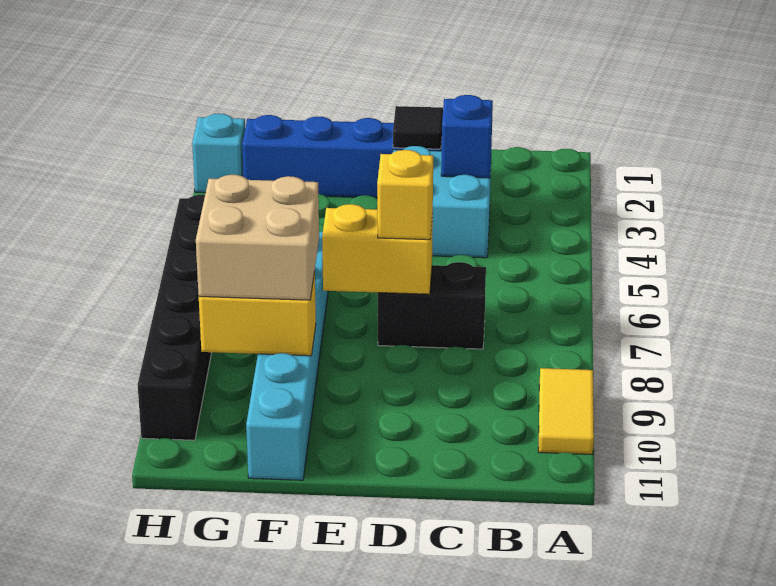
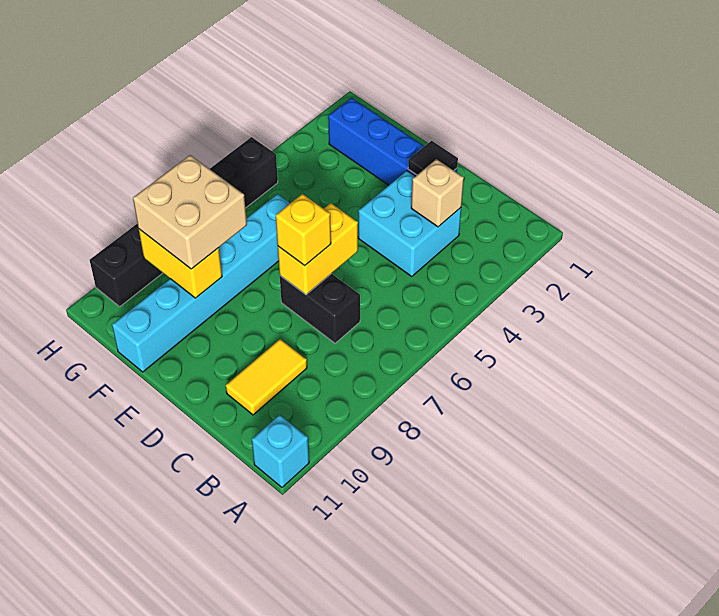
yellow tile A9:A10 level 1 -> yellow tile C9:C10 level 1
blue brick C3 level 2 -> tan brick C3 level 2
yellow brick D7:E7 level 2 -> yellow brick D6:D7 level 2
cyan brick H2 level 1 -> cyan brick A11 level 1

